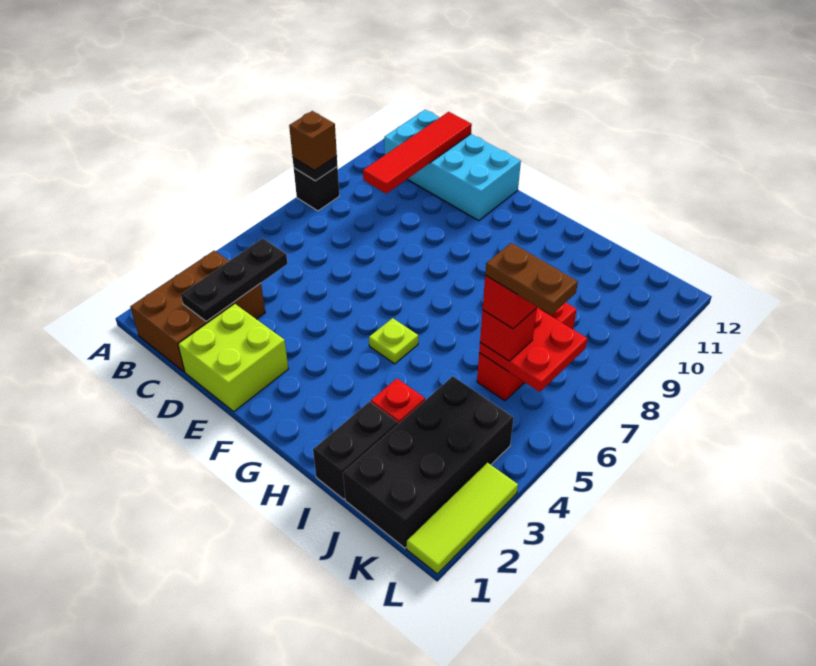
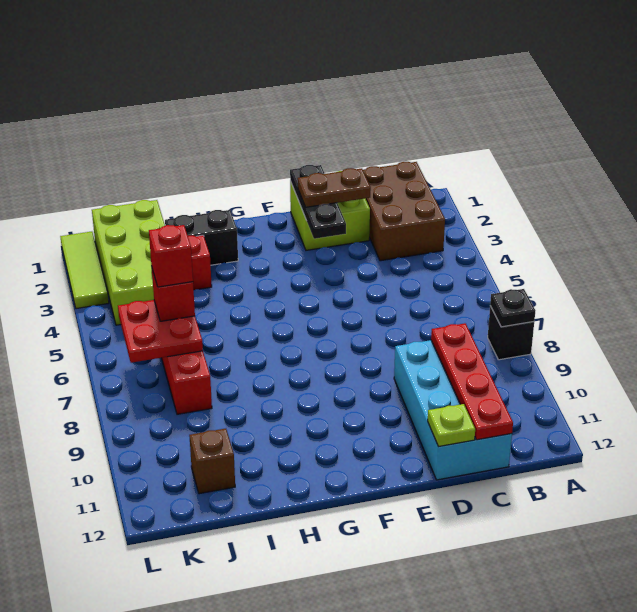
brown brick A8 level 3 -> brown brick J11 level 1
cyan brick B11:E12 level 1 -> cyan brick C9:D12 level 1
black plate C2:C4 level 2 -> black plate E1:E3 level 2
red tile C9:C12 level 2 -> red plate C9:C12 level 2
lime plate G5 level 1 -> lime plate D12 level 2
black brick I1:I2 level 1 -> black brick H2:I2 level 1
black brick J1:K4 level 1 -> lime brick J1:K4 level 1
brown plate J6:K6 level 5 -> brown plate D2:E2 level 3

